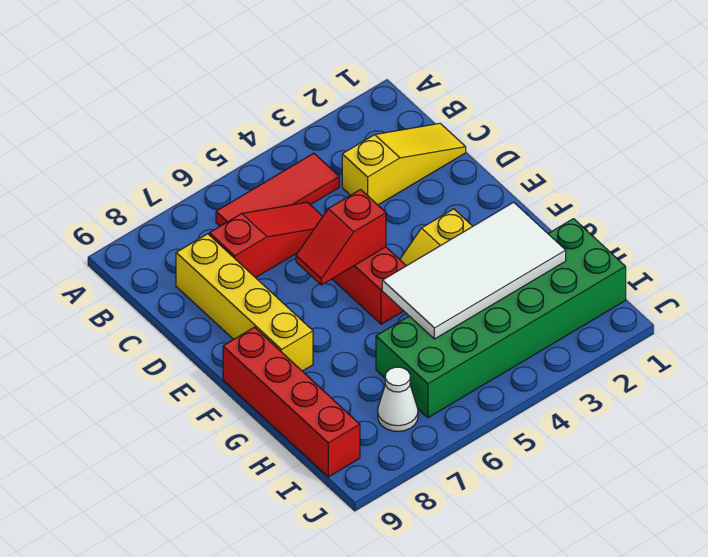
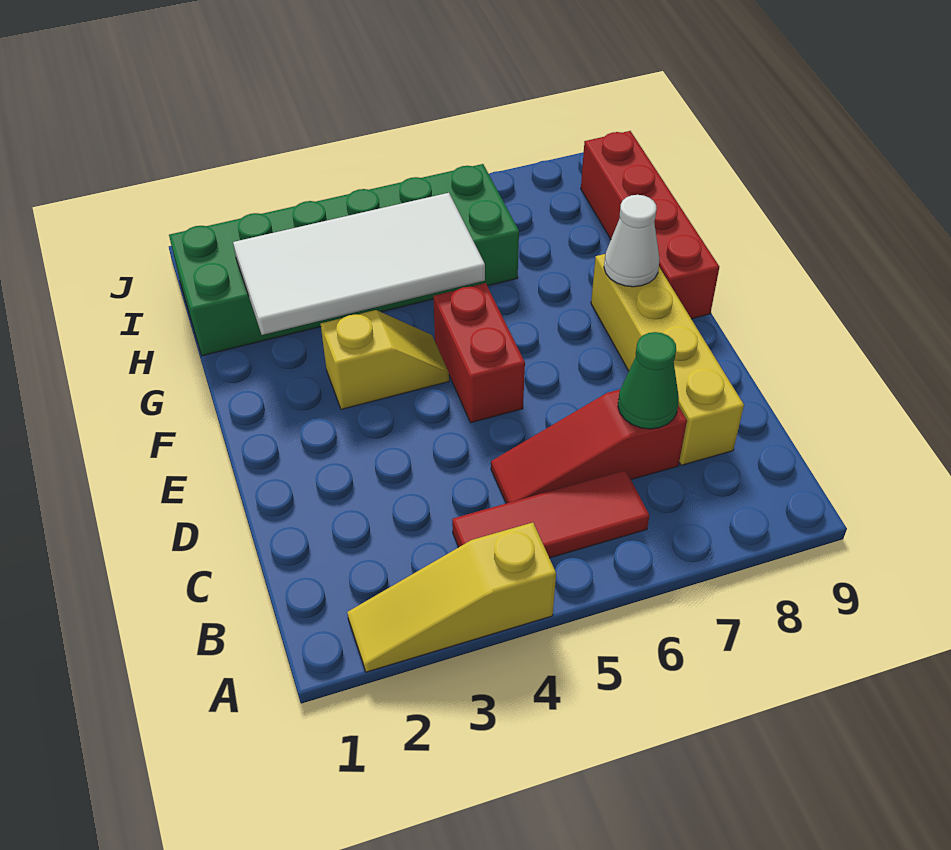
yellow slope C1:C3 level 1 top 3 -> yellow slope A2:A4 level 1 top 4
none -> green cone C7 level 2
red slope E5:E6 level 2 top 5 -> none
white cone I7 level 1 -> white cone F8 level 2

